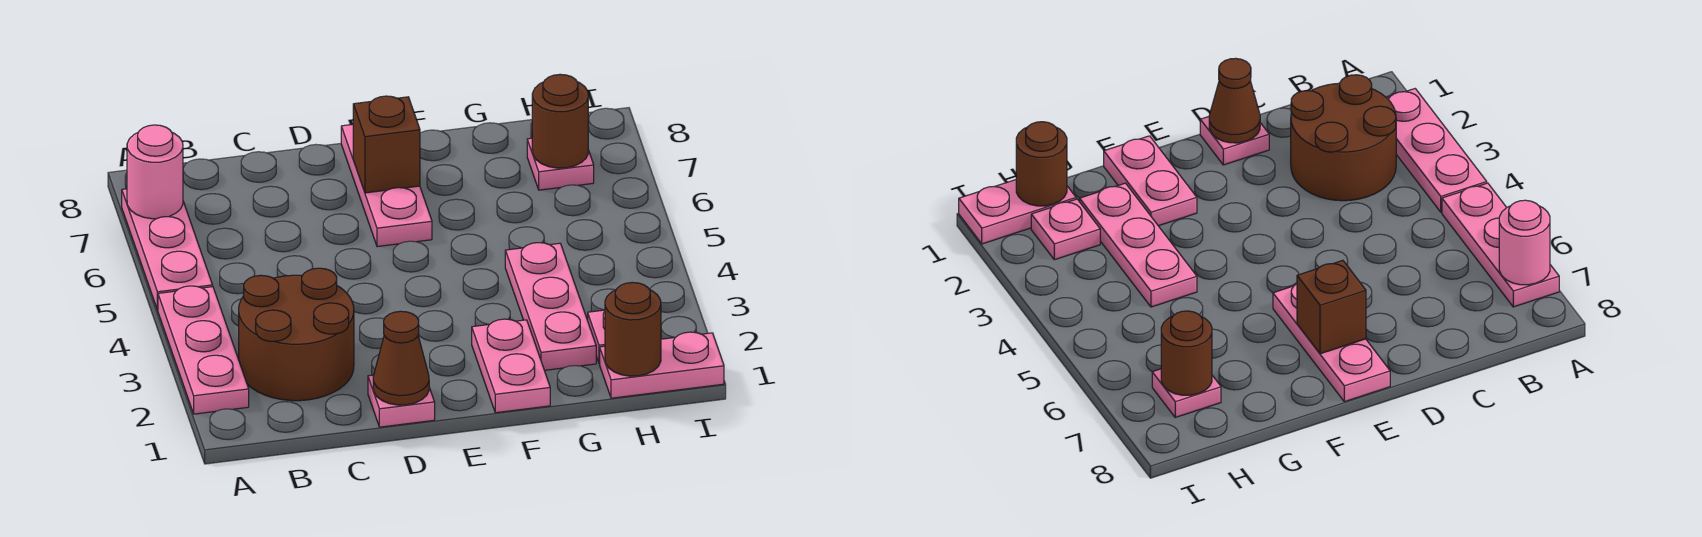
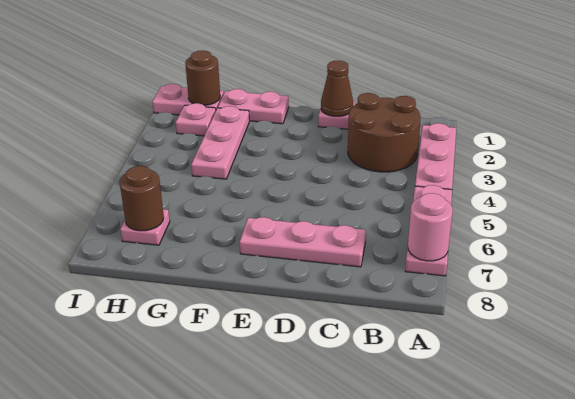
pink plate E6:E8 level 1 -> pink plate C7:E7 level 1
brown brick E7 level 2 -> none
pink plate F1:F2 level 1 -> pink plate F1:G1 level 1

